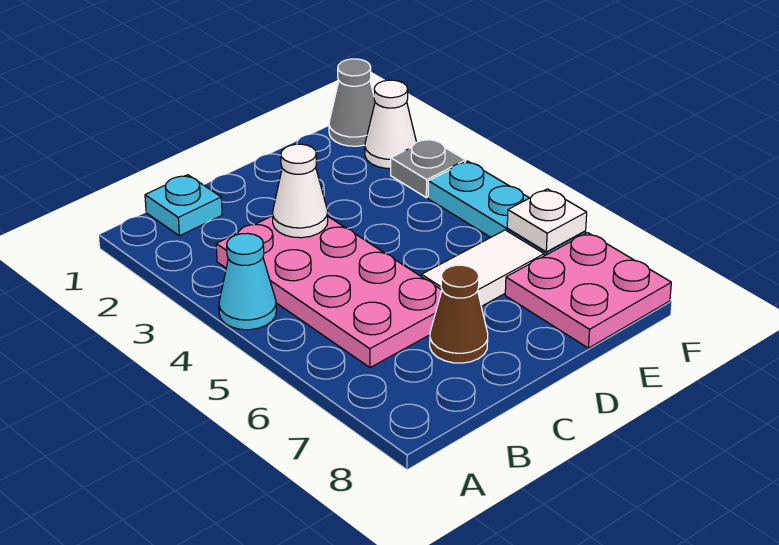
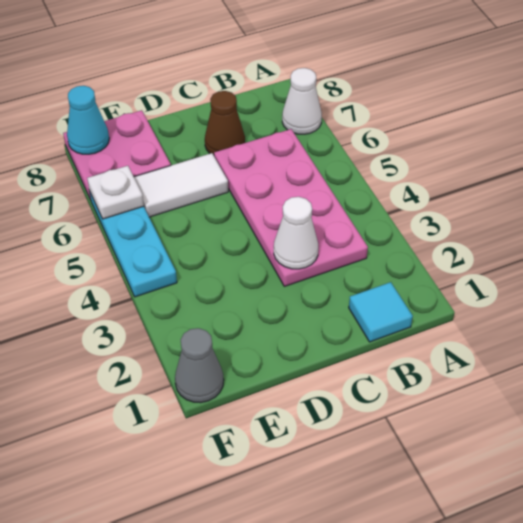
cyan cone A4 level 1 -> cyan cone F8 level 2
cyan plate B1 level 1 -> cyan tile B1 level 1
white cone F2 level 1 -> white cone A7 level 1
grey plate F3 level 1 -> none

